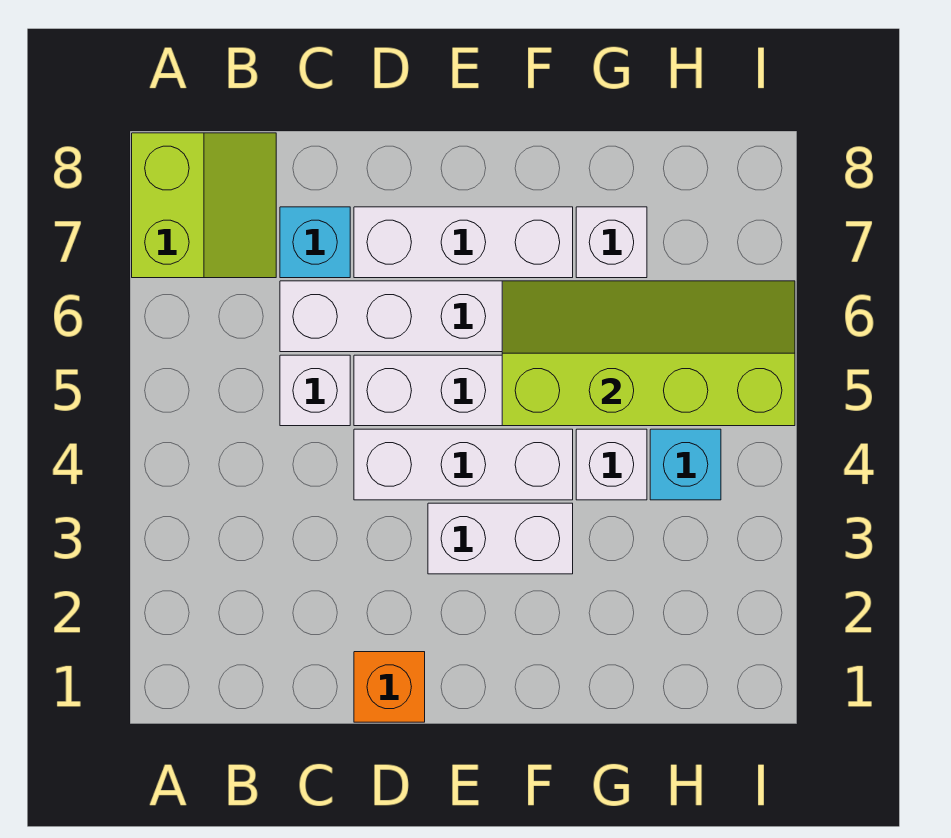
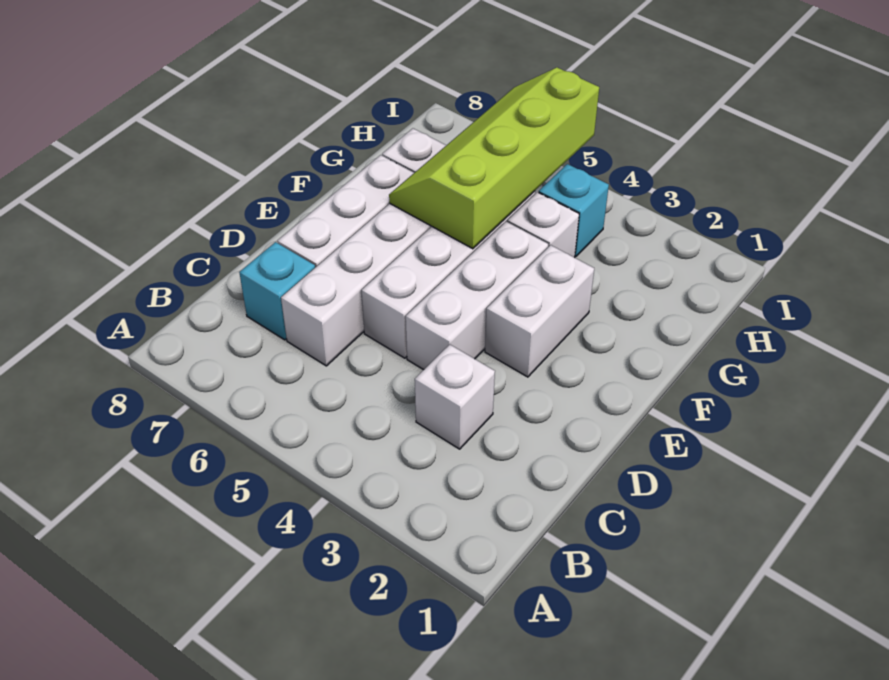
lime slope A7:B8 level 1 top A -> none
white brick C5 level 1 -> white brick C3 level 1
orange brick D1 level 1 -> none

